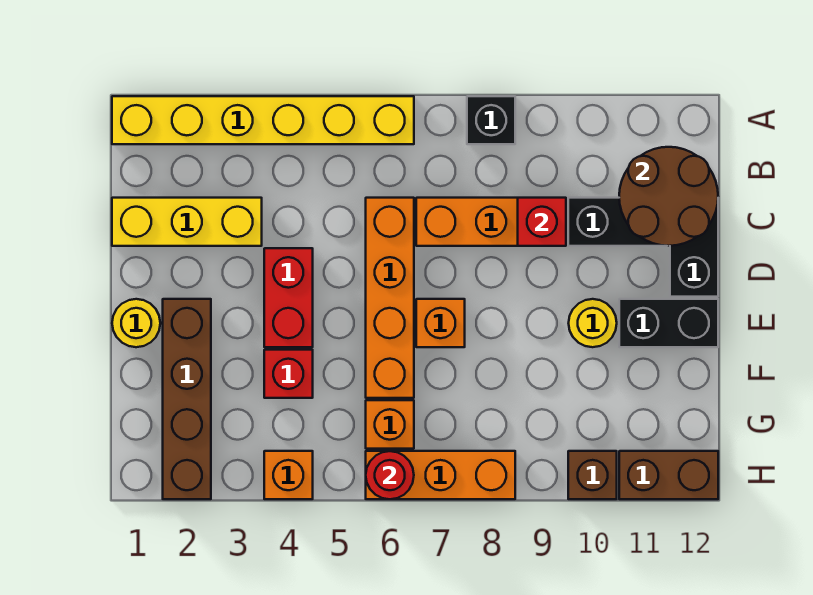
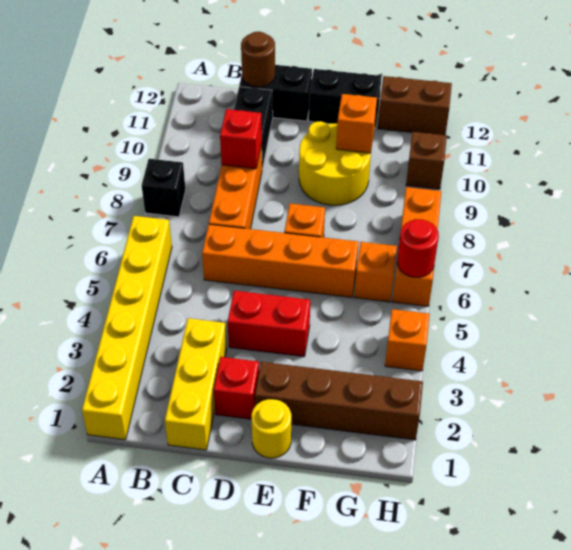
brown round brick B11:C12 level 2 -> brown round brick C12 level 2
yellow round brick E10 level 1 -> yellow round brick E9:F10 level 1
black brick E11:E12 level 1 -> black brick E12:F12 level 1
red brick F4 level 1 -> red brick D2 level 1
none -> orange brick F10 level 2
brown brick H11:H12 level 1 -> brown brick G12:H12 level 1

